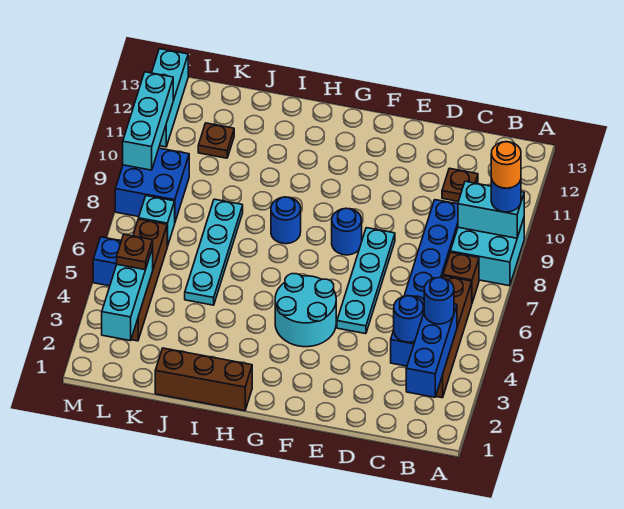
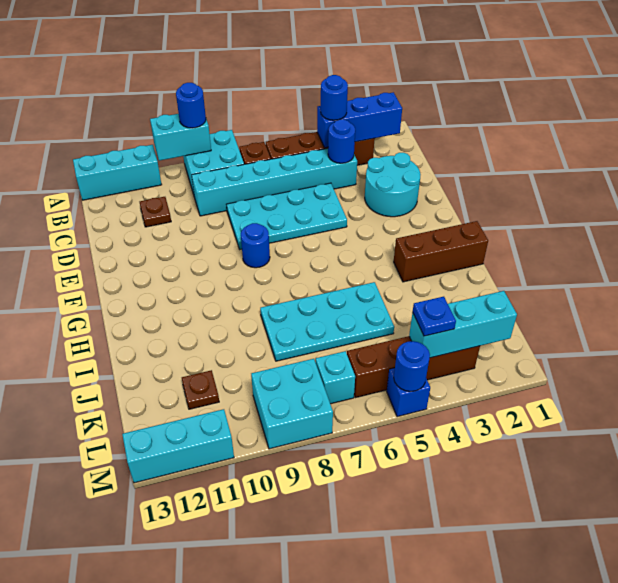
cyan brick A9:B9 level 2 -> cyan brick A9:A10 level 2
orange round brick A9 level 4 -> none
blue brick C4:C9 level 1 -> cyan brick C4:C9 level 1
cyan plate E5:E8 level 1 -> cyan plate D5:E8 level 1
cyan round brick F4:G5 level 1 -> cyan round brick D2:E3 level 1
brown brick H1:J1 level 1 -> brown brick H1:H3 level 1
blue round brick H8 level 1 -> blue round brick M5 level 2
cyan plate J5:J8 level 1 -> cyan plate I5:J8 level 1
brown plate L4 level 3 -> blue plate L4 level 3
blue brick L8:M9 level 1 -> cyan brick L8:M9 level 1
cyan brick M9:M11 level 2 -> cyan brick A11:A13 level 1

